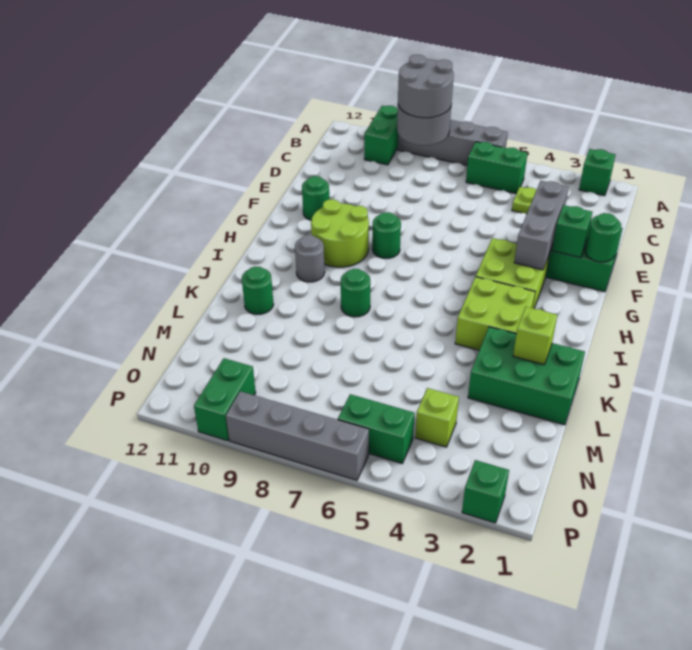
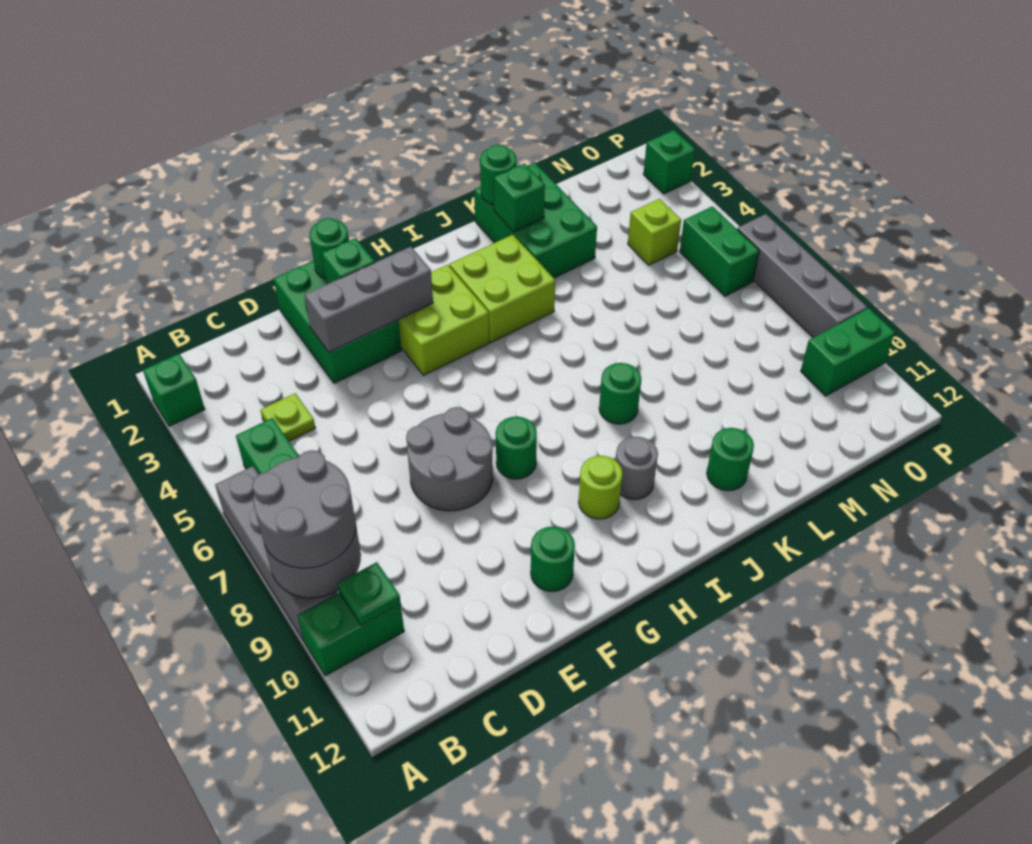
none -> green plate B10 level 2
none -> grey round brick E7:F8 level 1
lime round brick G9:H10 level 1 -> lime round brick H10 level 1
none -> green round brick K1 level 2
lime brick K2 level 2 -> green brick K2 level 2

